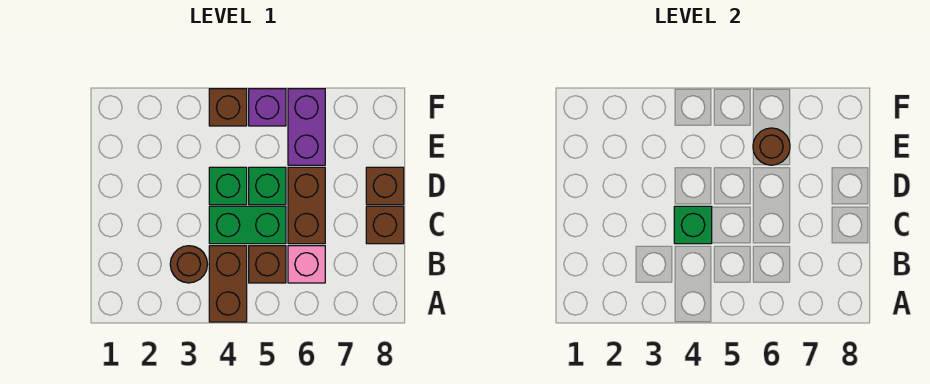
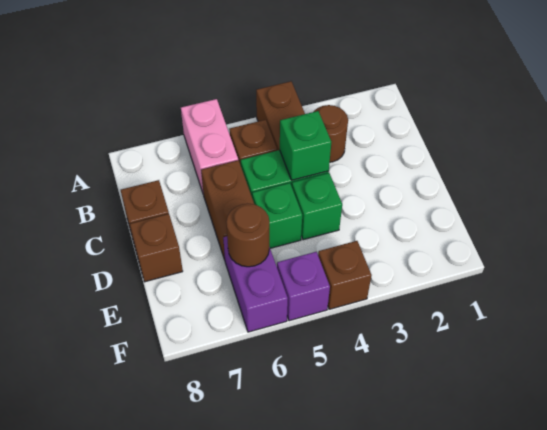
pink brick B6 level 1 -> pink brick A6:B6 level 1

